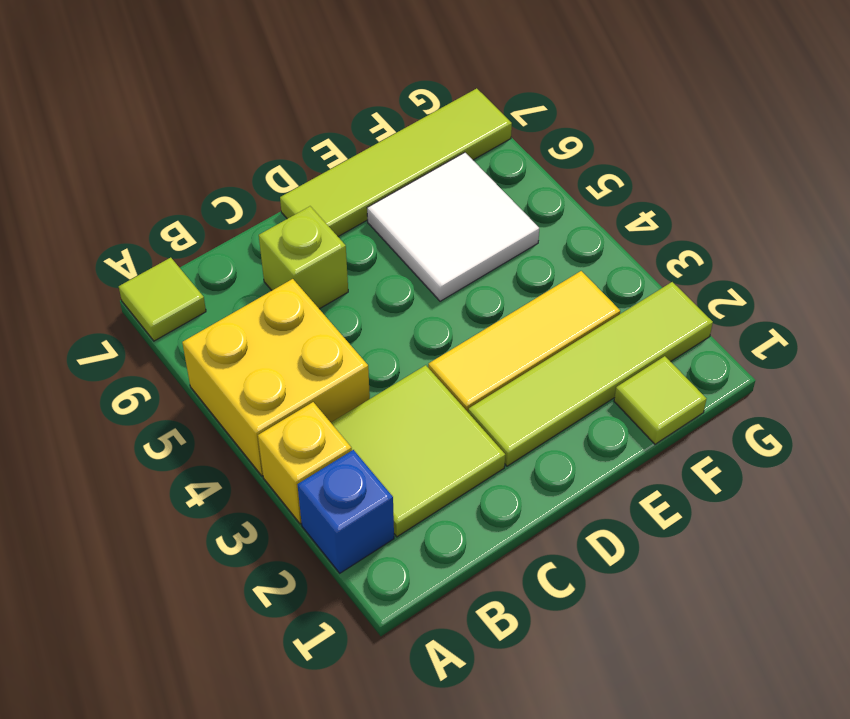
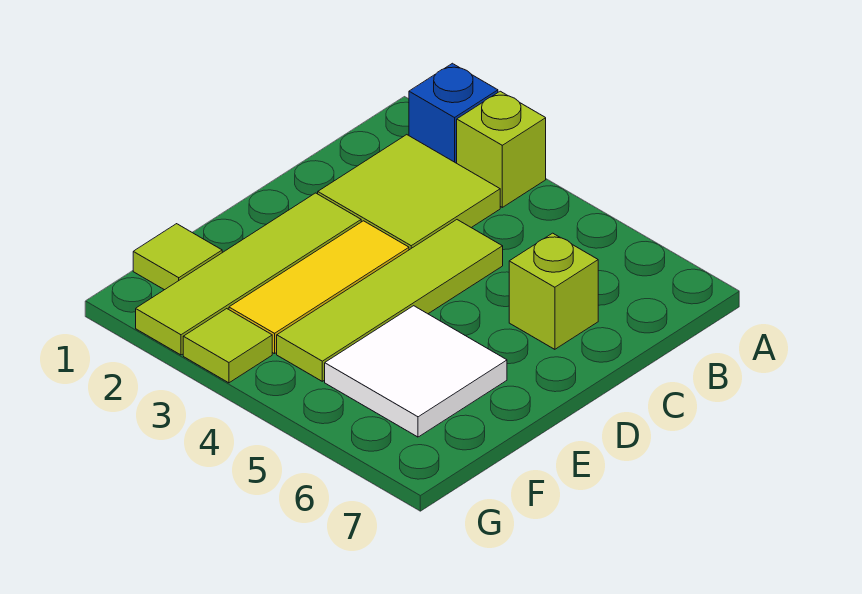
yellow brick A3 level 1 -> lime brick A3 level 1
yellow brick A4:B5 level 1 -> none
lime tile A7 level 1 -> lime tile G3 level 1
lime tile D7:G7 level 1 -> lime tile C4:F4 level 1

